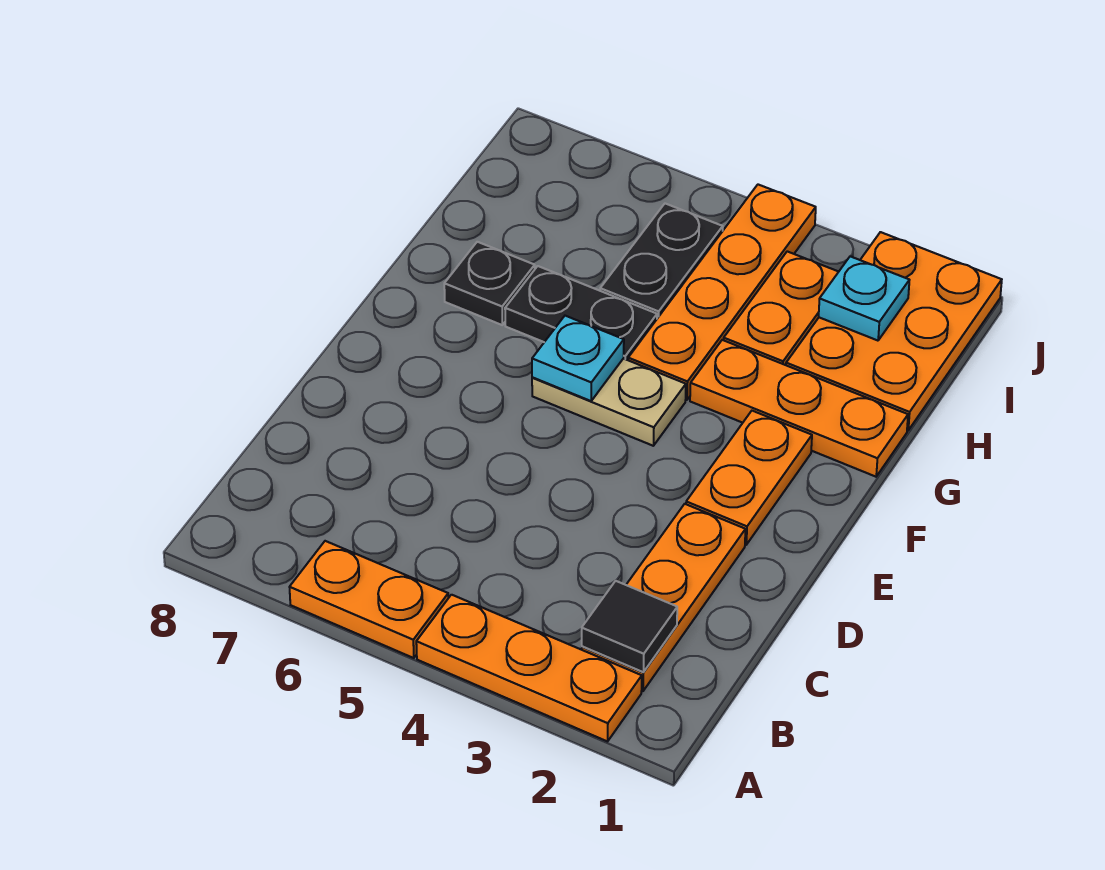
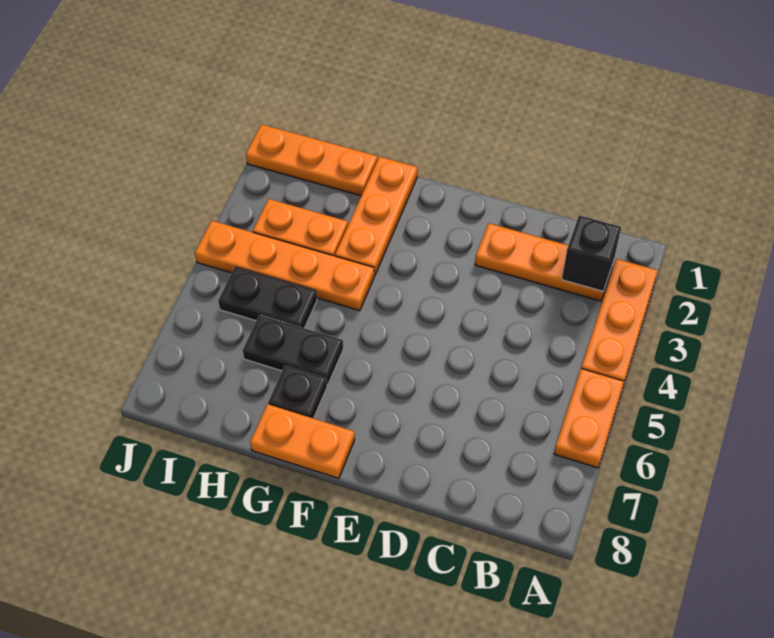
black tile B2 level 2 -> black brick B2 level 2
orange plate E2:F2 level 1 -> orange plate F8:G8 level 1
tan plate F4:F5 level 1 -> none
cyan plate F5 level 2 -> none
black plate G5:G6 level 1 -> black plate G6:H6 level 1
orange plate H1:J2 level 1 -> orange plate H1:J1 level 1
cyan plate I2 level 2 -> none

